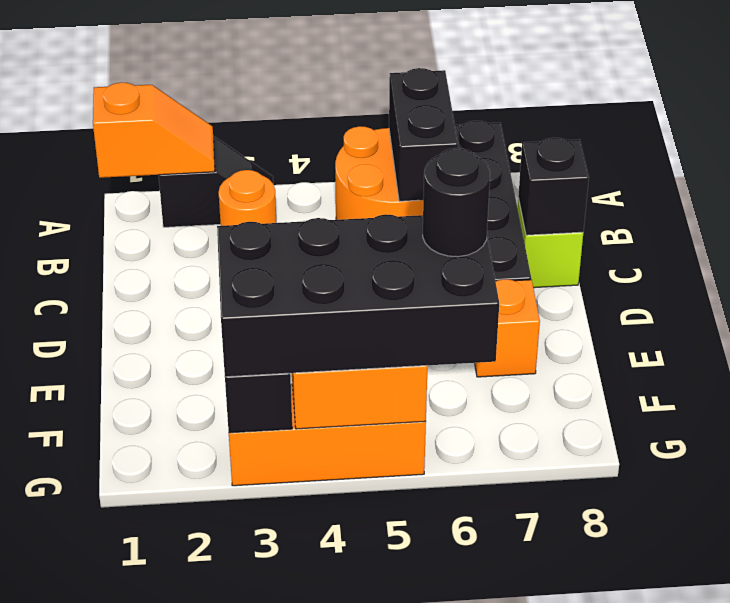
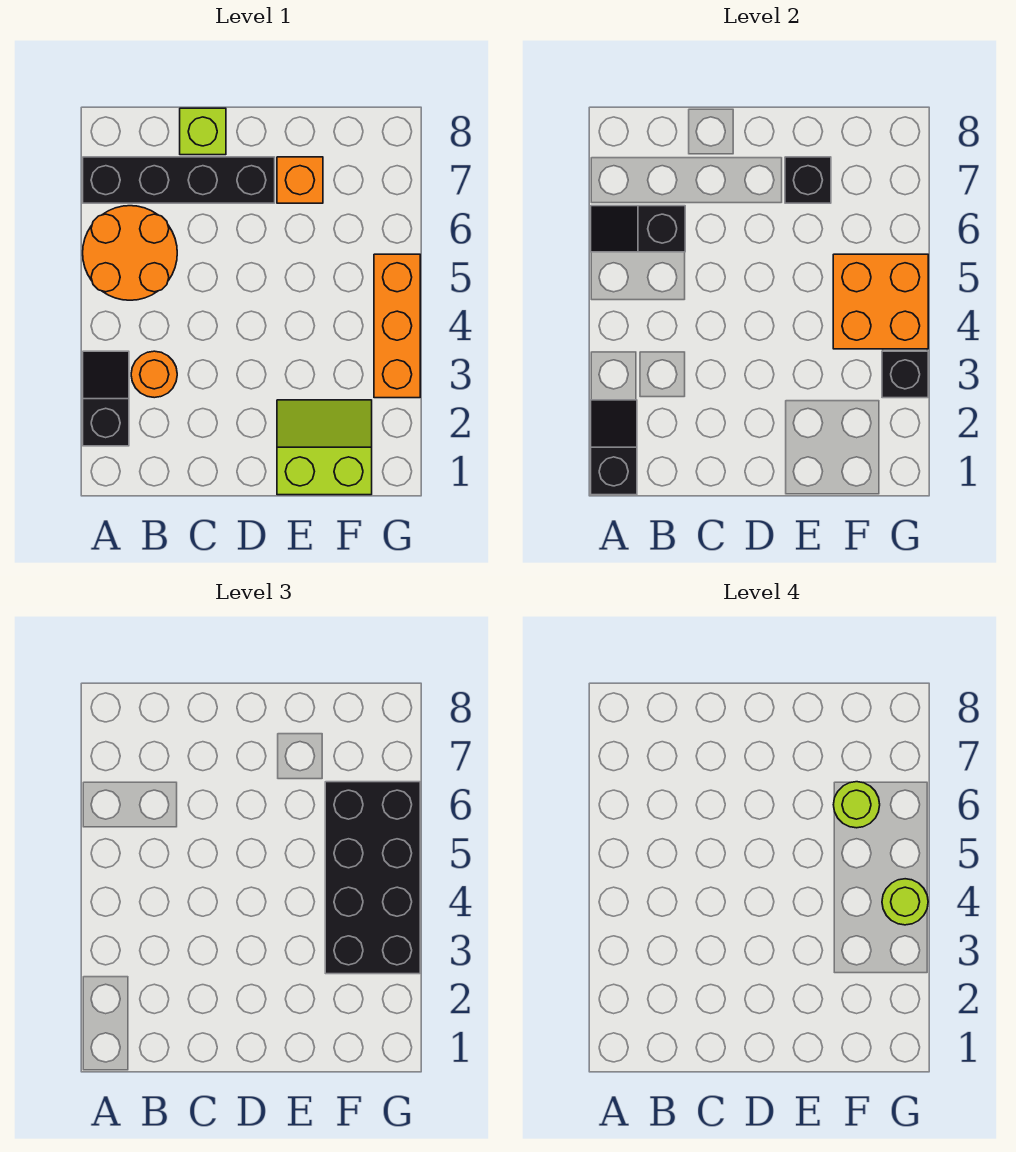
orange slope A1:A2 level 2 top 1 -> black slope A1:A2 level 2 top 1
black brick A6:B6 level 2 -> black slope A6:B6 level 2 top B
black brick C8 level 2 -> black brick E7 level 2
none -> lime slope E1:F2 level 1 top 1
black round brick F6 level 4 -> lime round brick F6 level 4
none -> lime round brick G4 level 4

